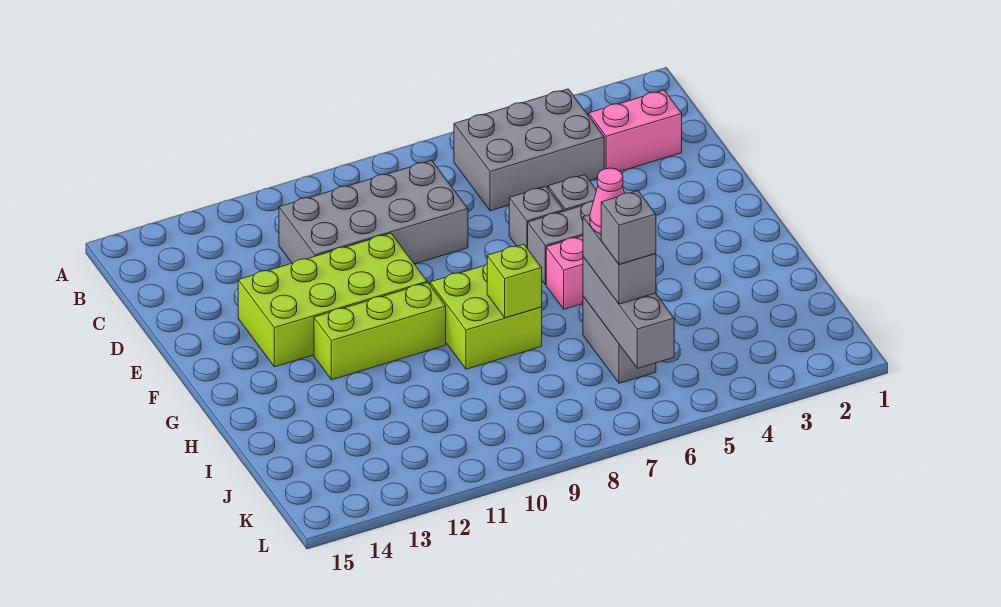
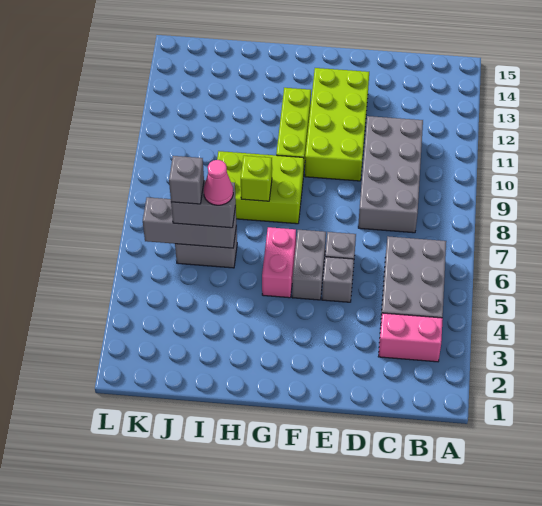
pink brick C2:C3 level 1 -> pink brick B3:C3 level 1
lime brick G8:H9 level 1 -> lime brick G8:I9 level 1

